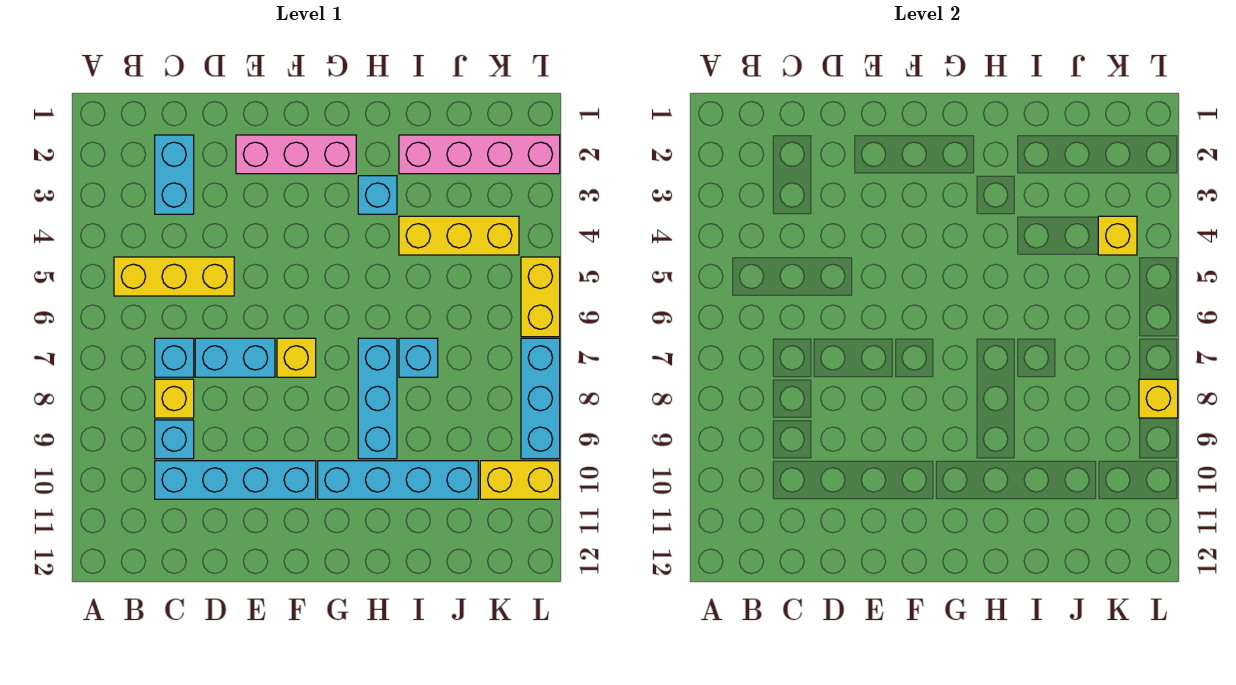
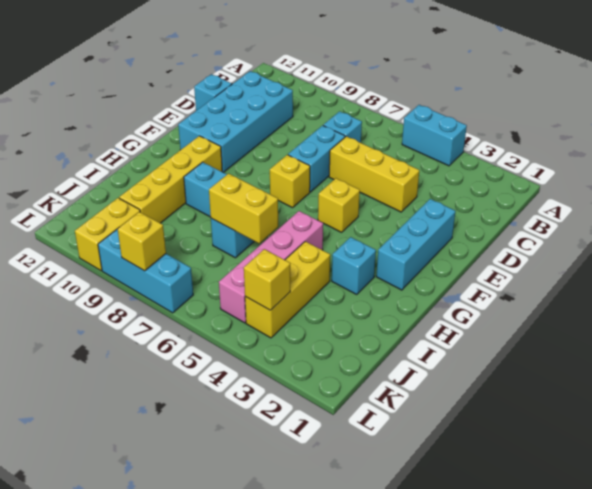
yellow brick B5:D5 level 1 -> yellow brick D4:D6 level 1
cyan brick C2:C3 level 1 -> cyan brick A4:A5 level 1
yellow brick C8 level 1 -> yellow brick F5 level 1
cyan brick C9 level 1 -> cyan brick D12 level 1
cyan brick C10:F10 level 1 -> cyan brick C10:F11 level 1
pink brick E2:G2 level 1 -> cyan brick E2:G2 level 1
cyan brick G10:J10 level 1 -> yellow brick G10:J10 level 1
pink brick I2:L2 level 1 -> pink brick H5:K5 level 1
yellow brick L5:L6 level 1 -> yellow brick I6:I7 level 2

